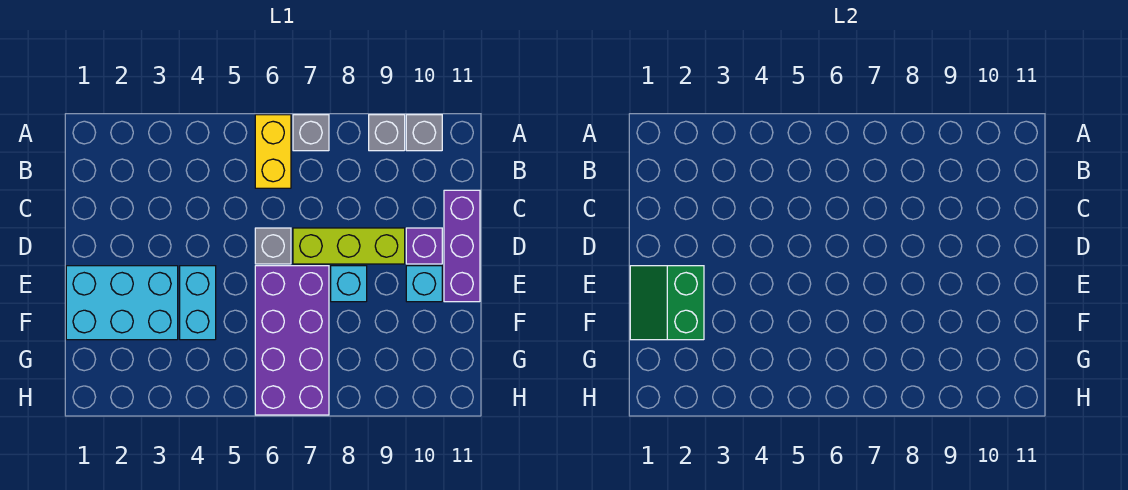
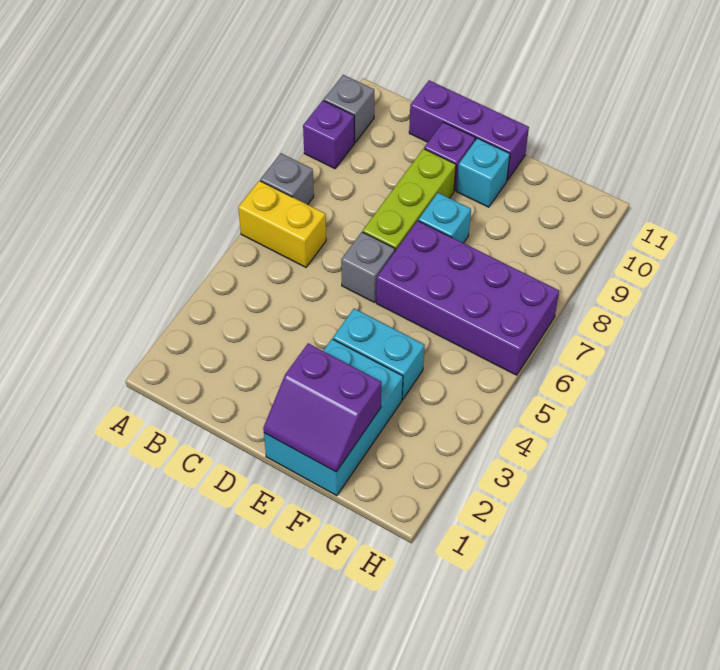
grey brick A9 level 1 -> purple brick A9 level 1
green slope E1:F2 level 2 top 2 -> purple slope E1:F2 level 2 top 2

